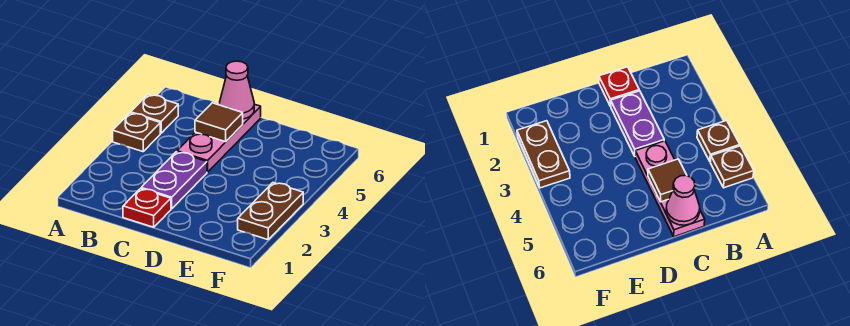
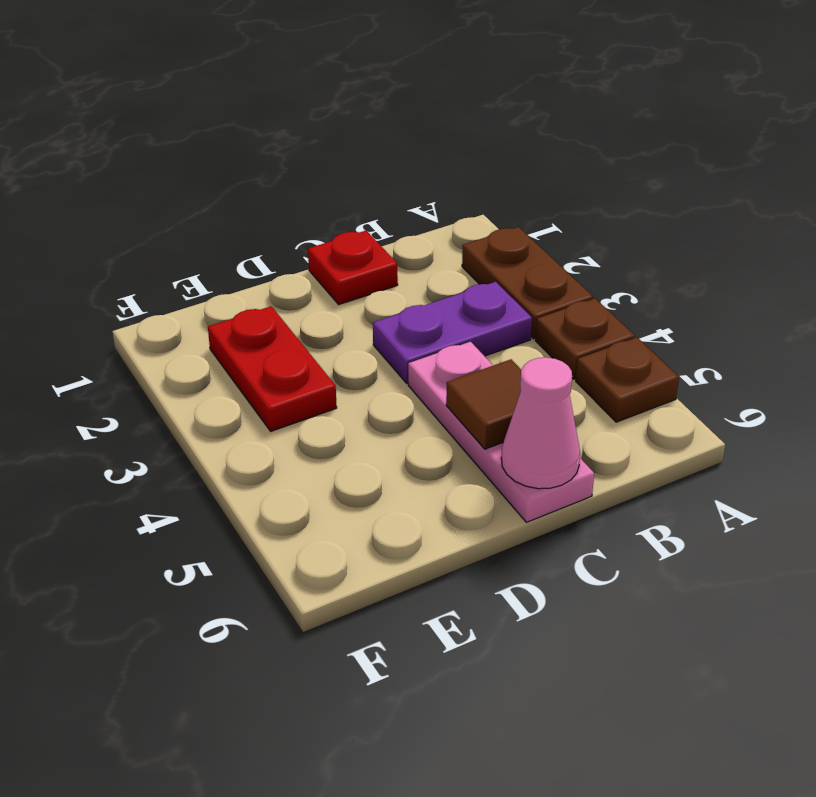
purple plate C2:C3 level 1 -> purple plate B3:C3 level 1
none -> red plate E2:E3 level 1
brown plate F2:F3 level 1 -> brown plate A2:A3 level 1

